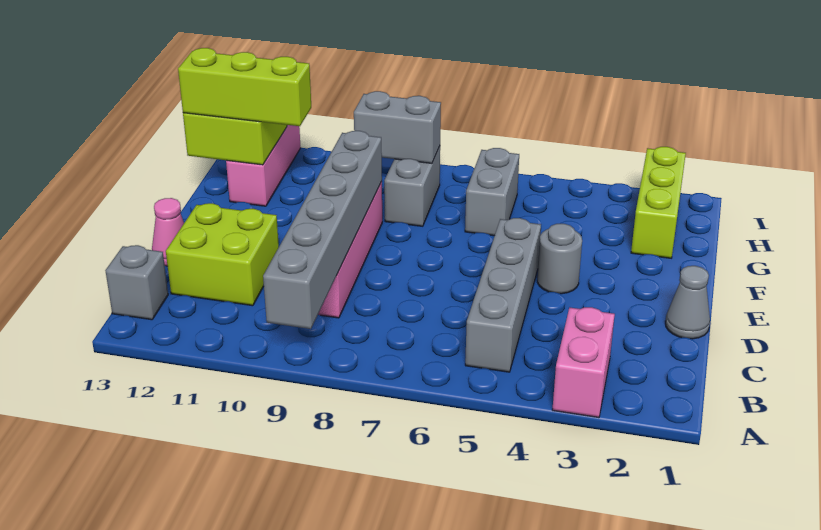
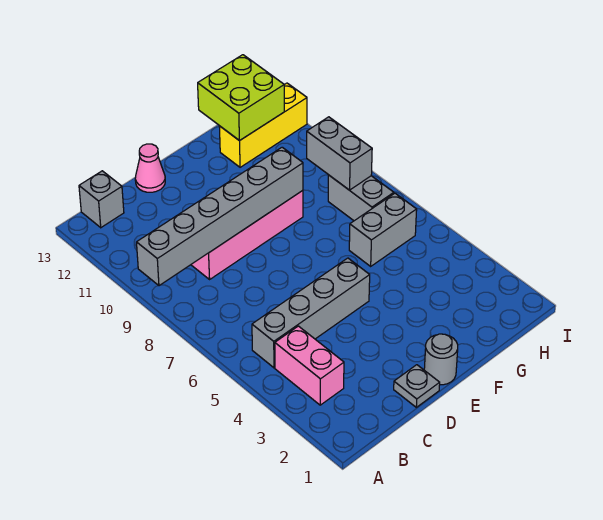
pink brick A3:B3 level 1 -> pink brick B3:B4 level 1
lime brick C11:D12 level 1 -> none
grey cone D1 level 1 -> grey plate D1 level 1
grey round brick E4 level 1 -> grey round brick E1 level 1
lime brick G2:I2 level 1 -> none
grey brick G8:H8 level 1 -> grey brick H7:H8 level 1
lime brick G11:G13 level 3 -> none
pink brick G12:I12 level 1 -> yellow brick G12:I12 level 1

